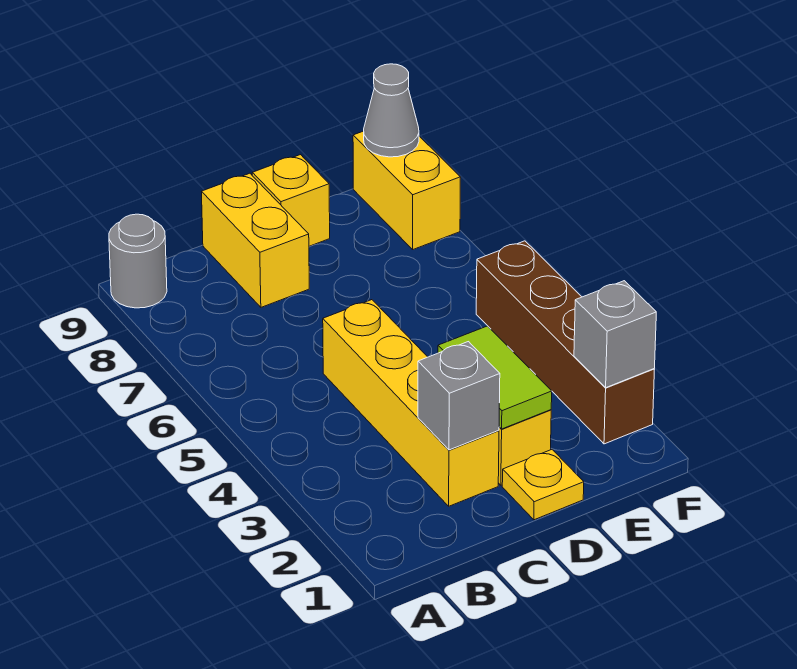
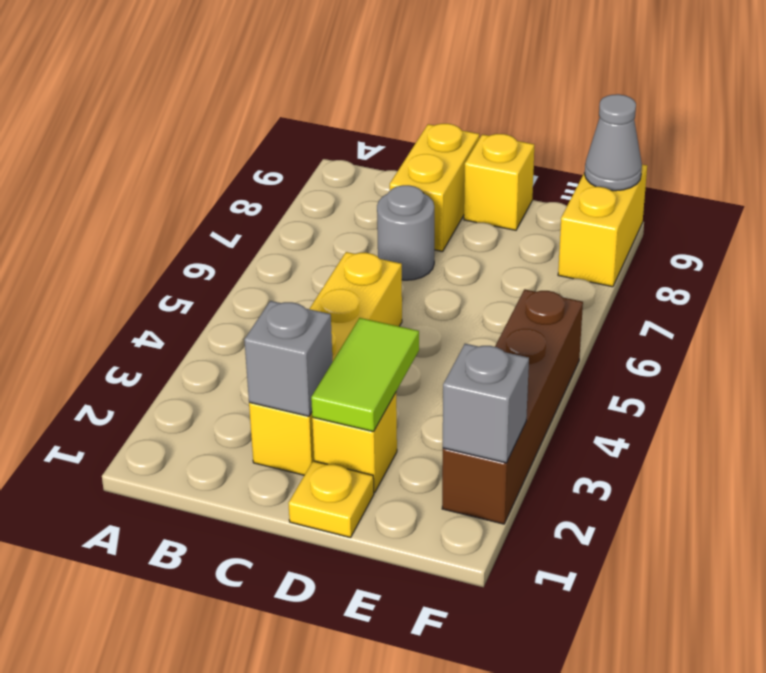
grey round brick A9 level 1 -> grey round brick C7 level 1

